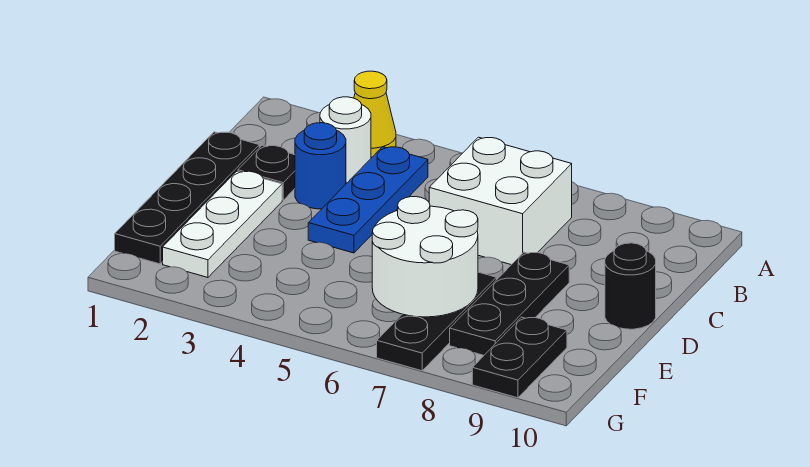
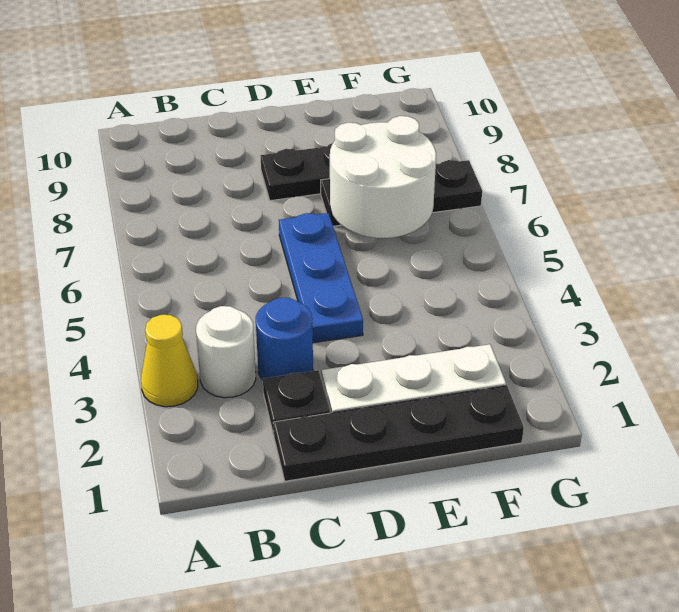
blue plate B4:D4 level 1 -> blue plate D4:D6 level 1
white brick B6:C7 level 1 -> none
black round brick D10 level 1 -> none
black plate F9:G9 level 1 -> none

